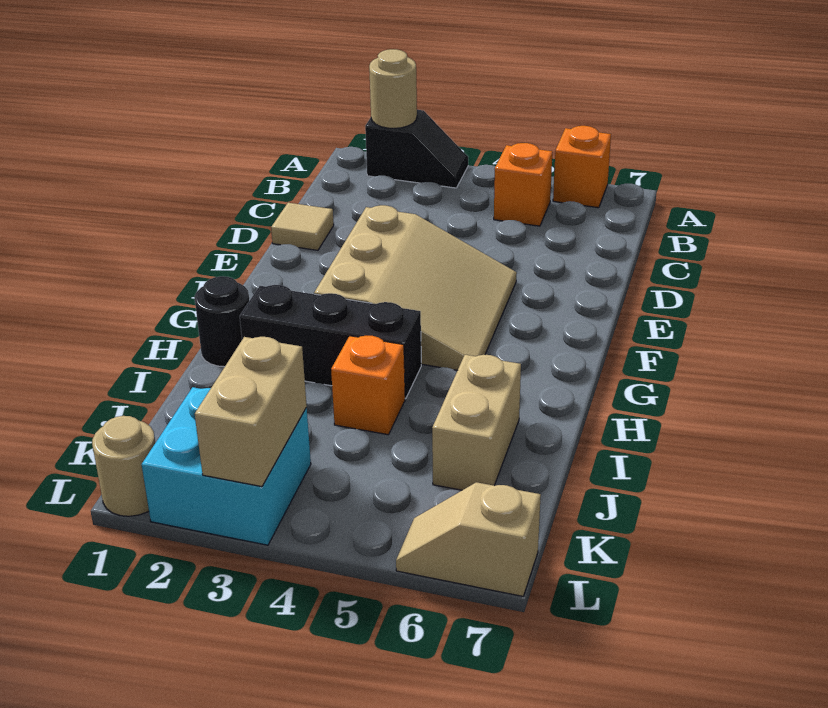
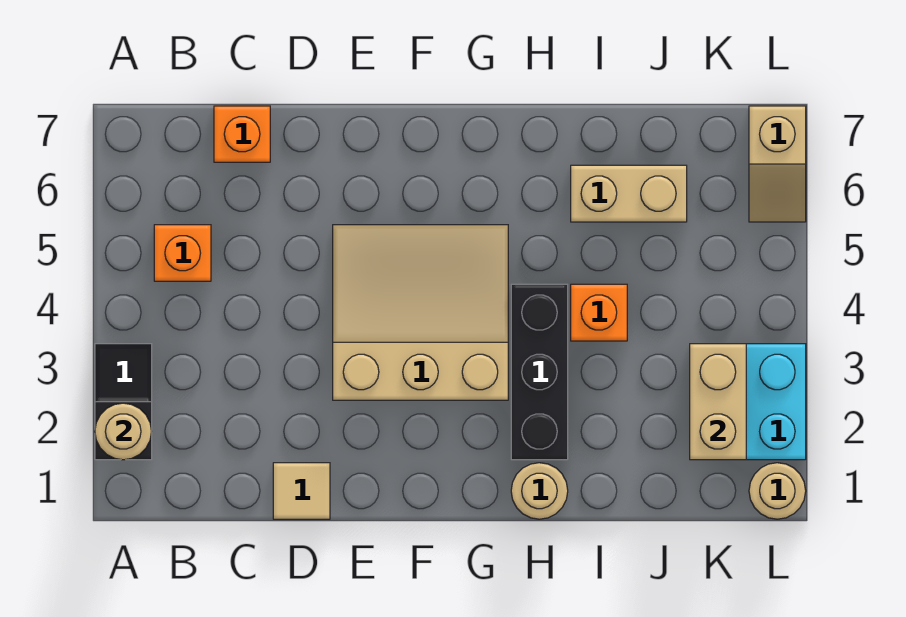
orange brick A6 level 1 -> orange brick C7 level 1
black round brick H1 level 1 -> tan round brick H1 level 1
tan brick K3:L3 level 2 -> tan brick K2:K3 level 2

